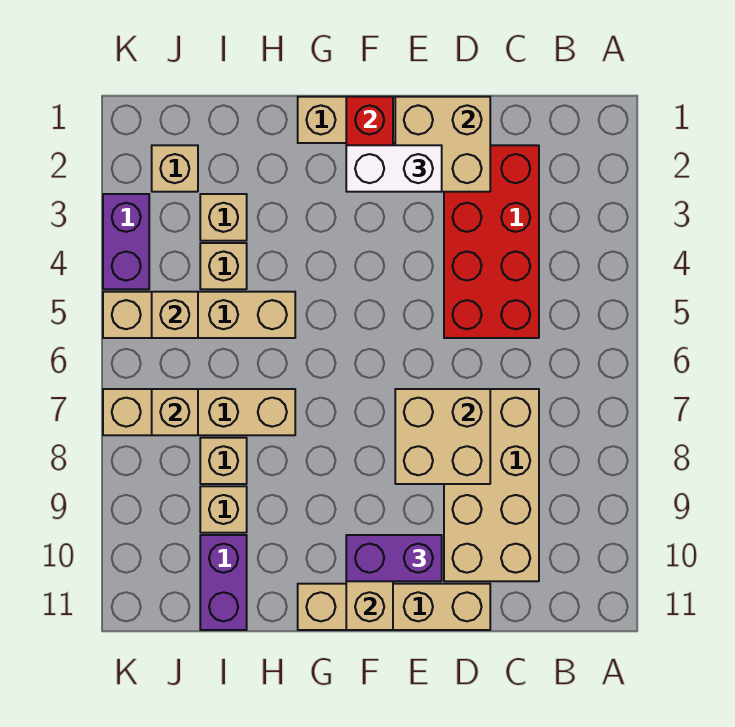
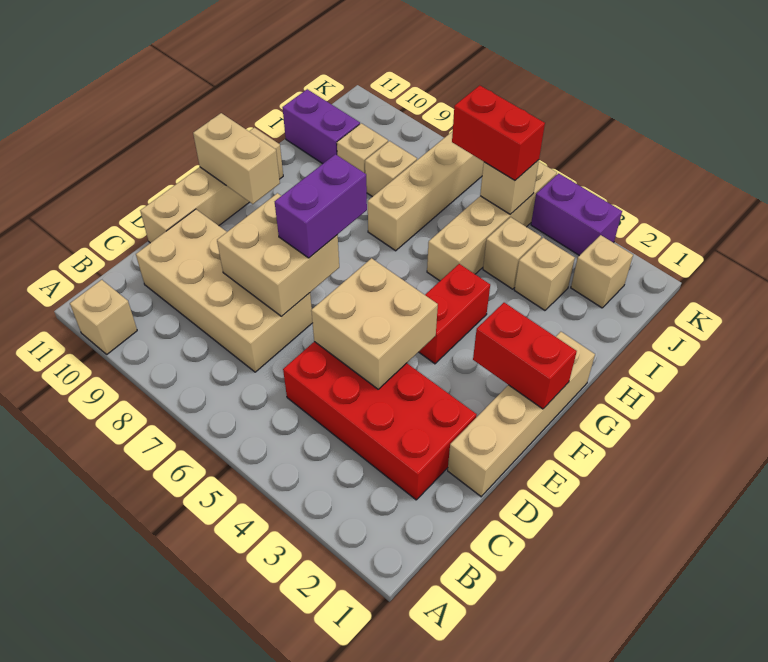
tan brick D1:E2 level 2 -> tan brick D4:E5 level 2
white brick E2:F2 level 3 -> none
purple brick E10:F10 level 3 -> purple brick E7:F7 level 3
none -> red brick F4:G4 level 1
none -> red brick J5:J6 level 3
tan brick J7 level 2 -> tan brick A10 level 1

